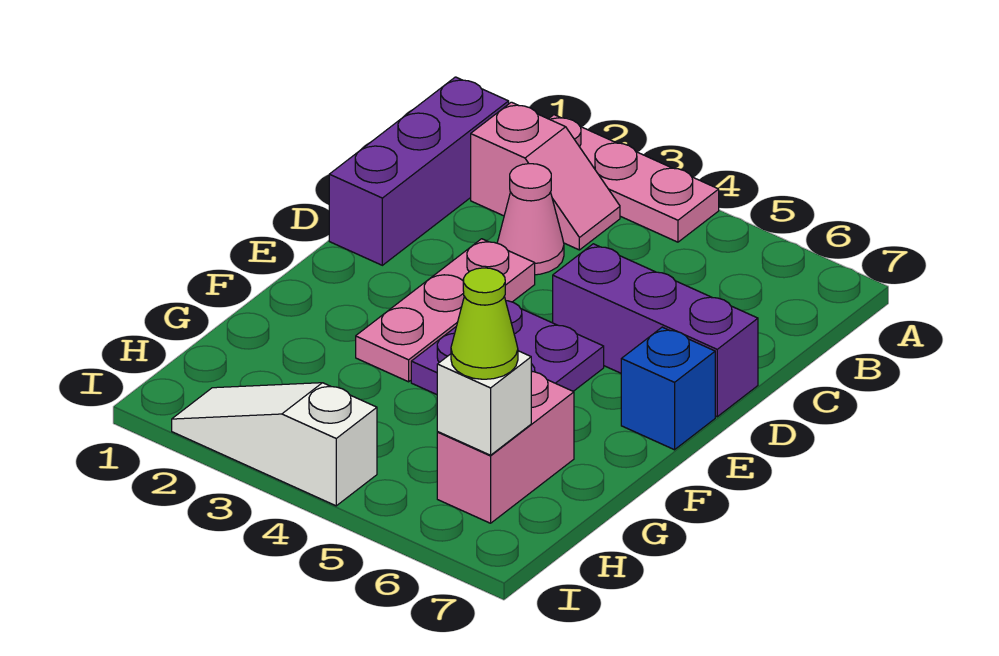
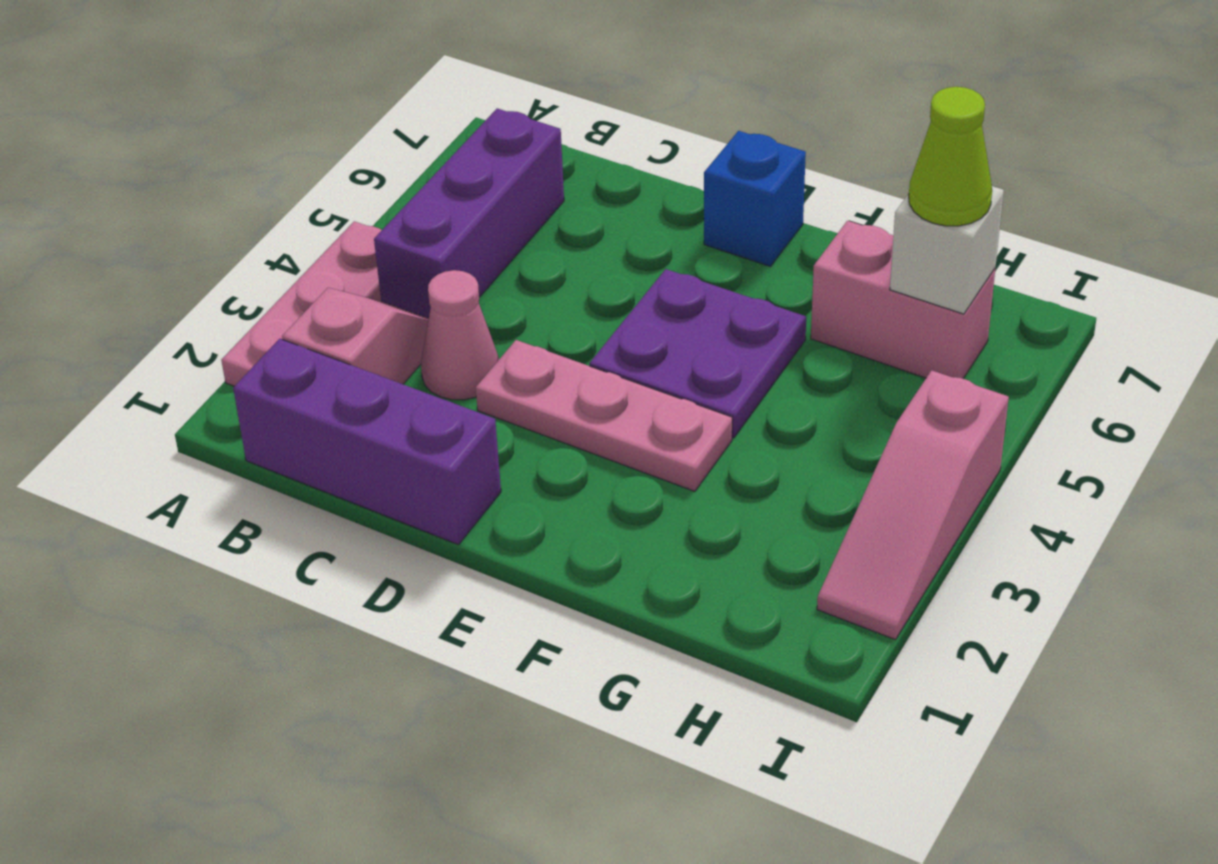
purple brick D5:D7 level 1 -> purple brick B4:B6 level 1
white slope I2:I4 level 1 top 4 -> pink slope I2:I4 level 1 top 4

